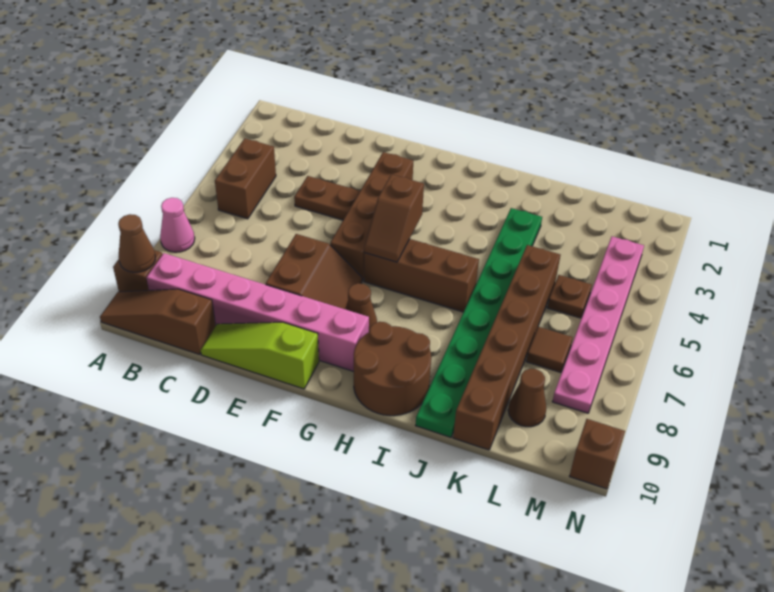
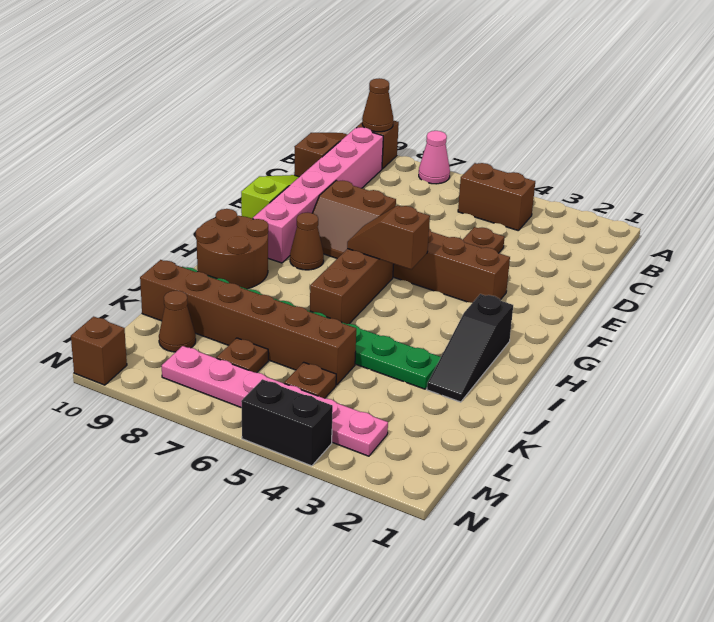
none -> black slope H2:J2 level 1 top H
brown tile L7 level 1 -> brown plate L7 level 1
none -> black brick N4:N5 level 1

